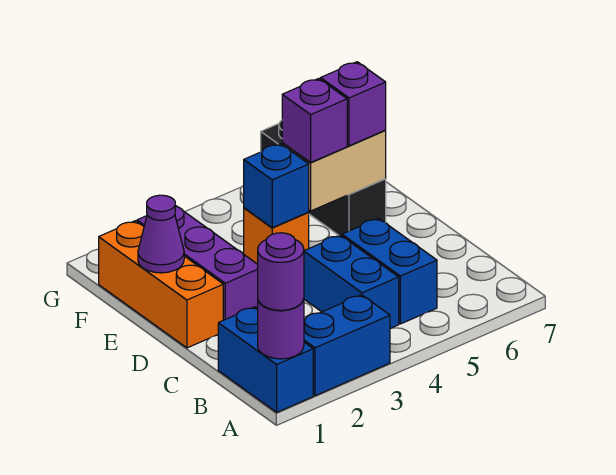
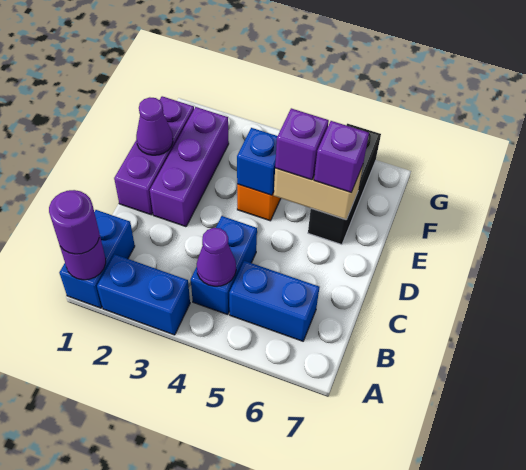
none -> purple cone B4 level 2
blue brick B5:C5 level 1 -> blue brick B5:B6 level 1
orange brick D1:F1 level 1 -> purple brick D1:F1 level 1

